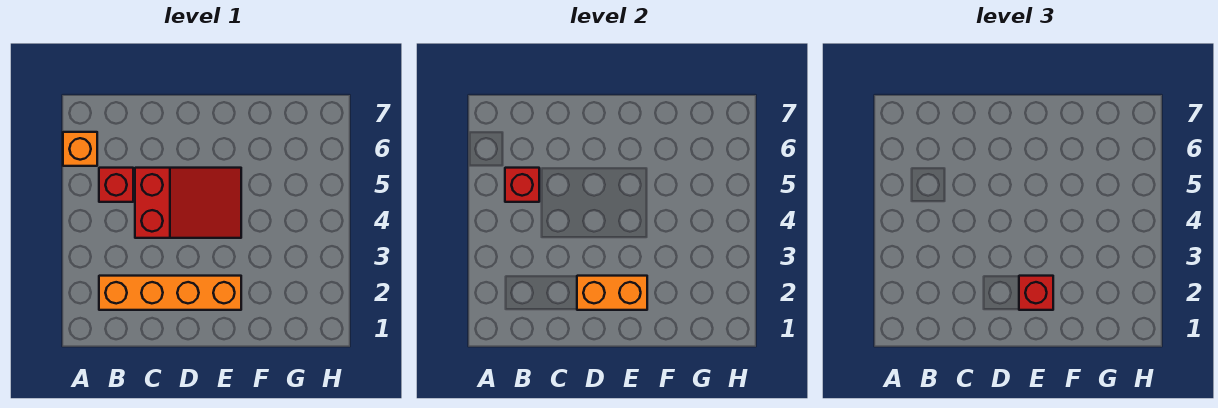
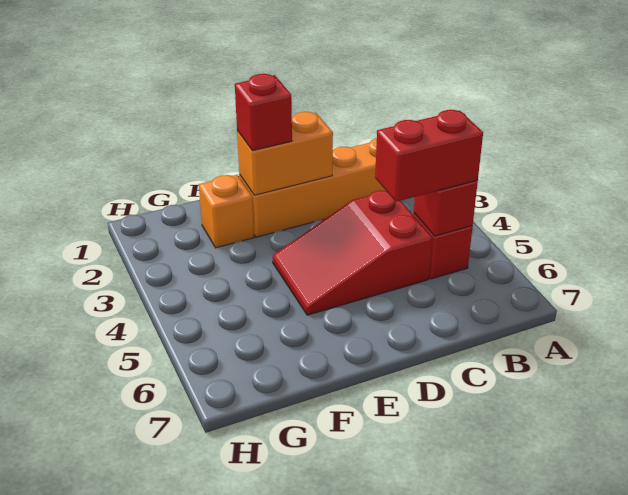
orange brick A6 level 1 -> orange brick F2 level 1
none -> red brick B5:C5 level 3

